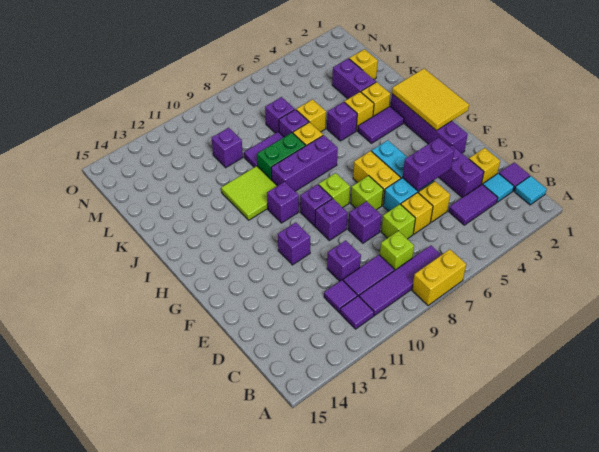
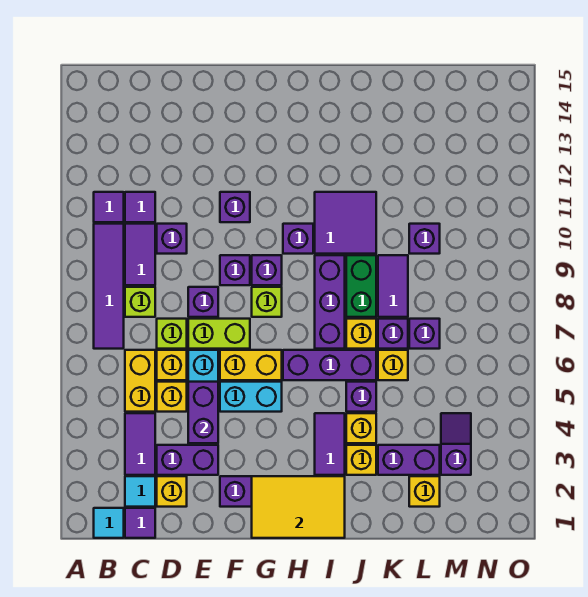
yellow brick A7:A8 level 1 -> yellow brick C5:C6 level 1
lime brick F7 level 1 -> lime brick E7:F7 level 1
none -> purple brick H6:J6 level 1
lime tile I10:J11 level 1 -> purple tile I10:J11 level 1
none -> purple slope M3:M4 level 1 top 3

